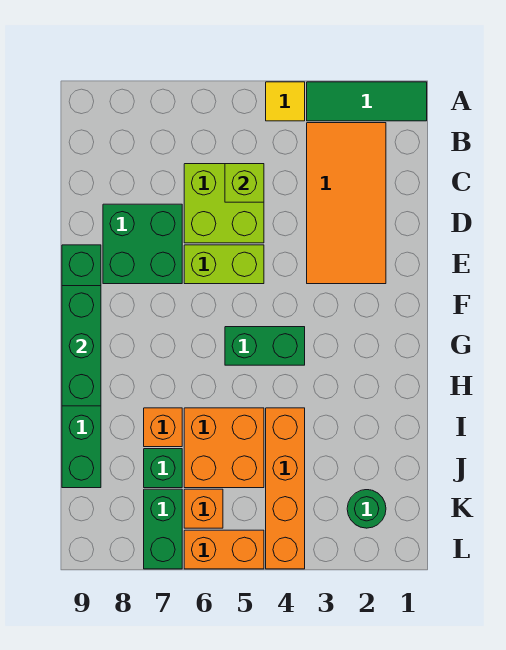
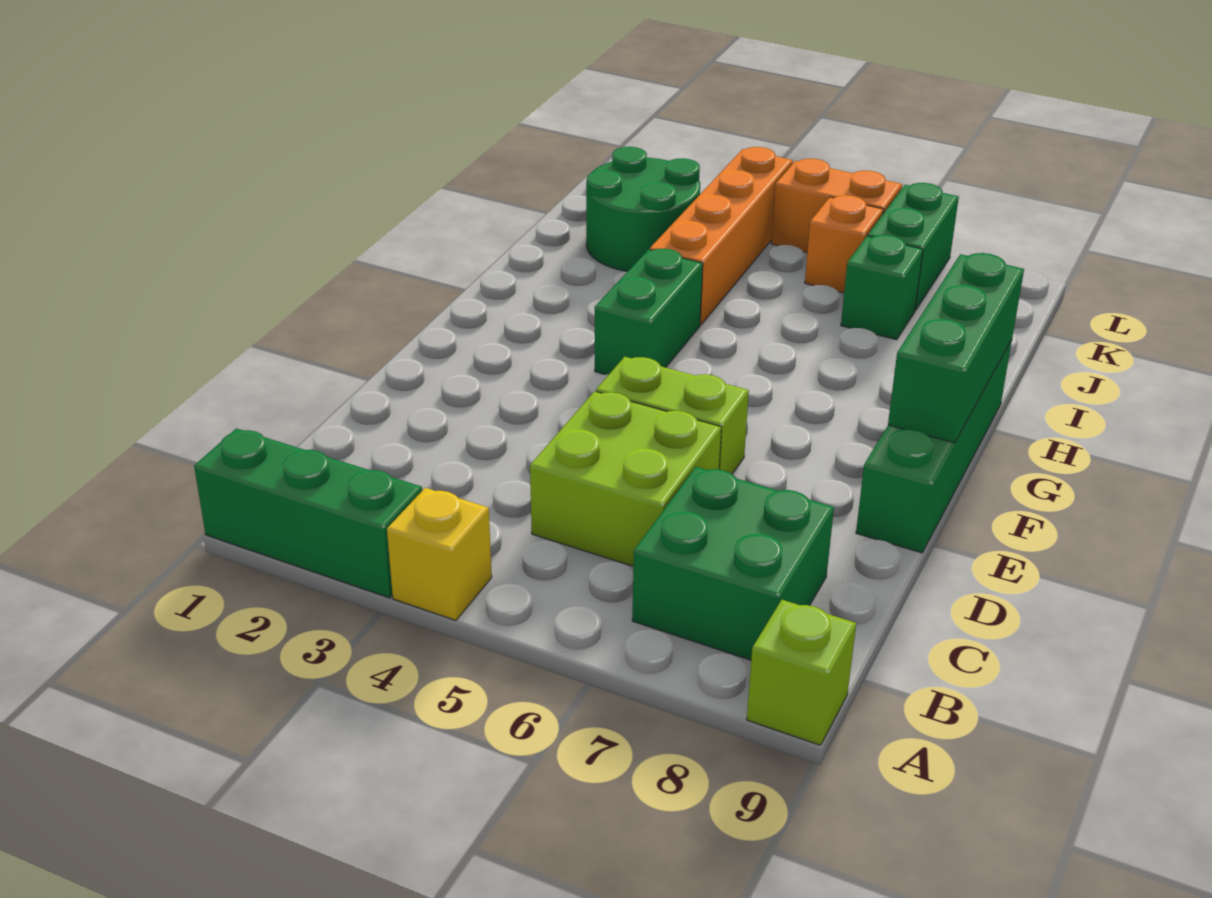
green tile A1:A3 level 1 -> green brick A1:A3 level 1
yellow tile A4 level 1 -> yellow brick A4 level 1
orange tile B2:E3 level 1 -> none
lime brick C5 level 2 -> lime brick A9 level 1
green brick D7:E8 level 1 -> green brick B7:C8 level 1
green brick E9:J9 level 1 -> green brick E9:H9 level 1
green brick G4:G5 level 1 -> green brick G4:H4 level 1
orange brick I5:J6 level 1 -> none
orange brick I7 level 1 -> none
green round brick K2 level 1 -> green round brick J2:K3 level 1

